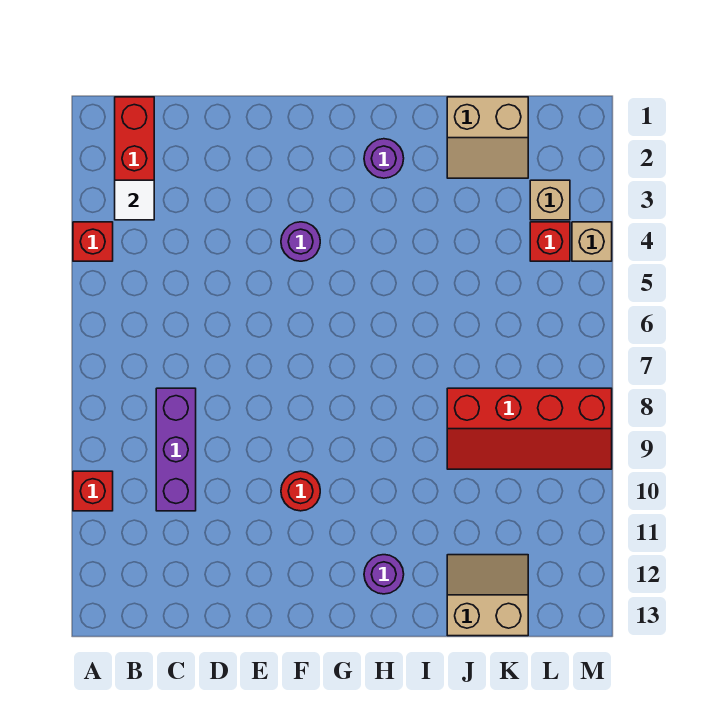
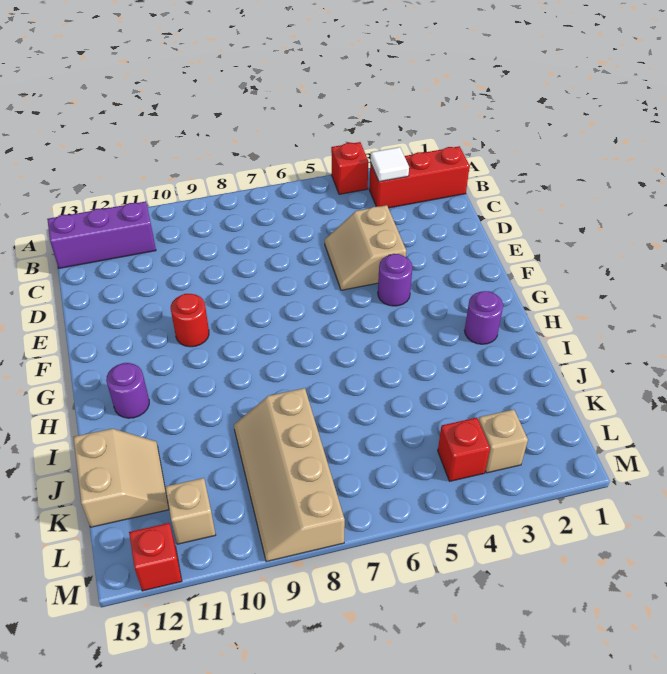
red brick A10 level 1 -> red brick M12 level 1
purple brick C8:C10 level 1 -> purple brick B11:B13 level 1
tan slope J1:K2 level 1 top 1 -> tan slope D4:E5 level 1 top 4
red slope J8:M9 level 1 top 8 -> tan slope J8:M9 level 1 top 8
tan brick M4 level 1 -> tan brick L11 level 1

